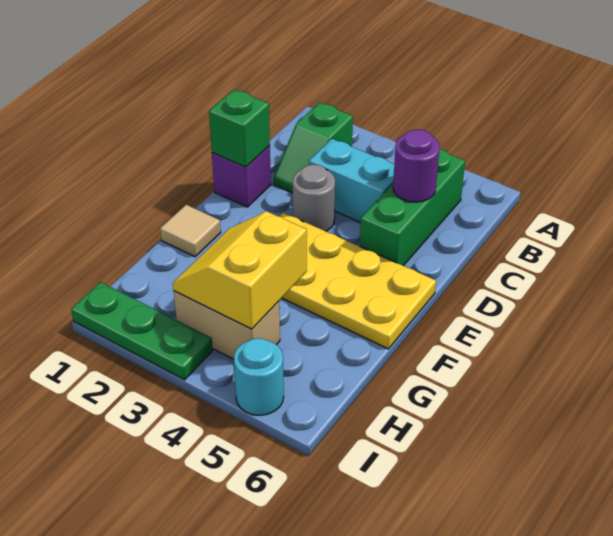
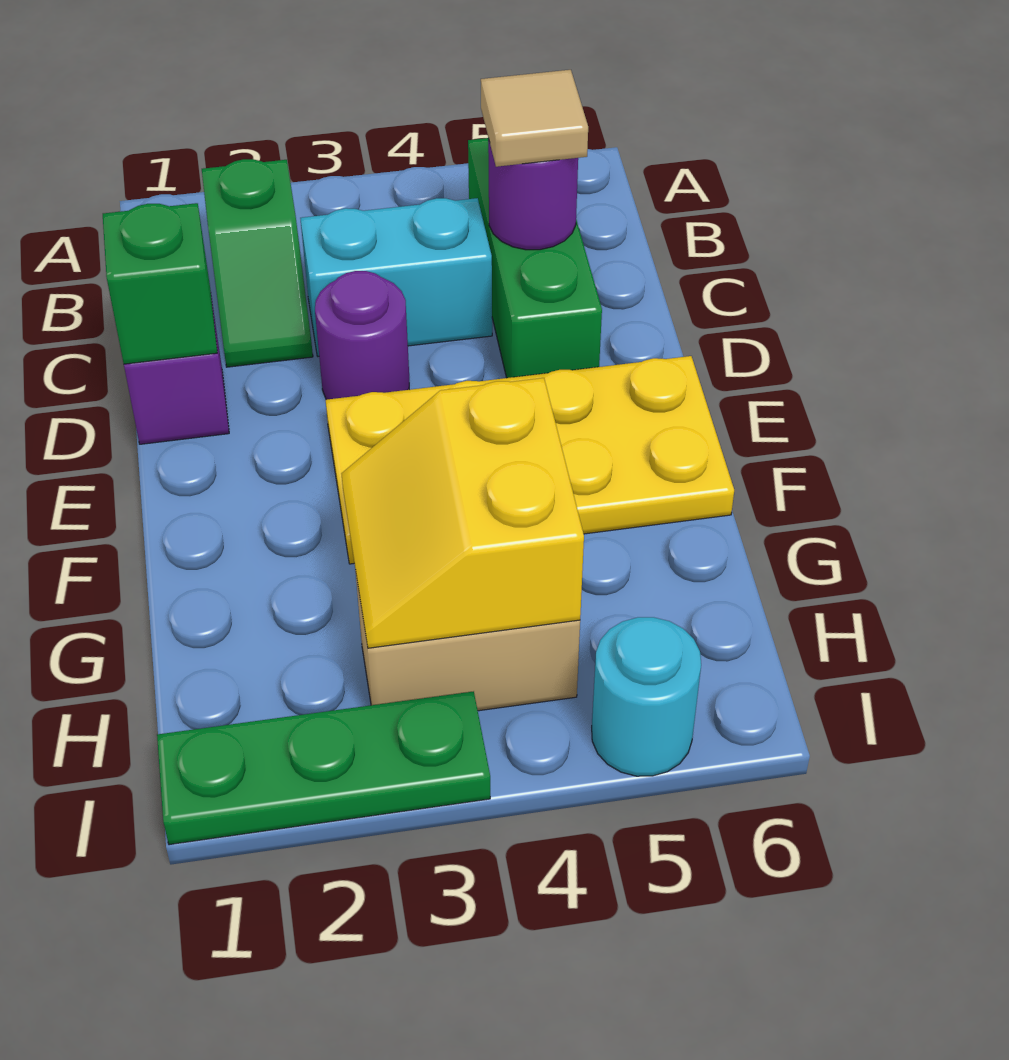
grey round brick D3 level 1 -> purple round brick D3 level 1
tan tile F1 level 1 -> tan tile C5 level 3

